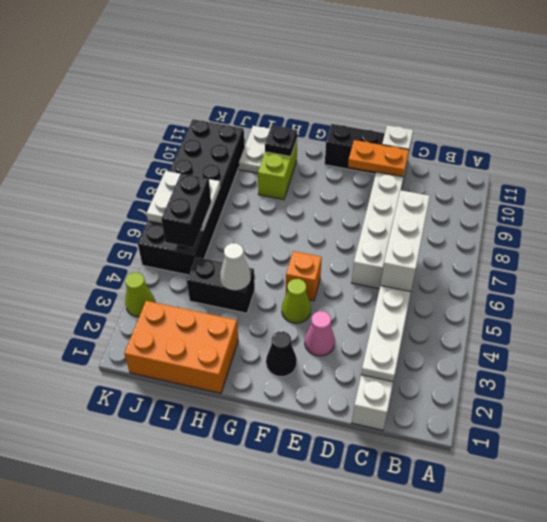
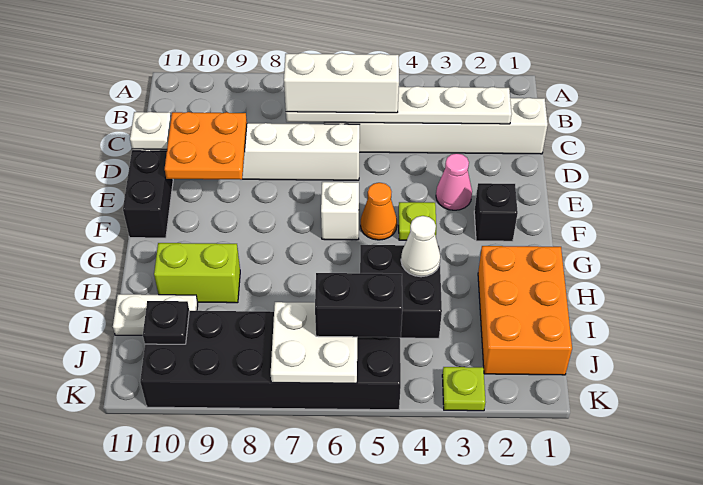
orange plate D10:E10 level 2 -> orange plate D9:E10 level 2
black cone F2 level 1 -> black brick F2 level 1
lime cone F4 level 1 -> lime plate F4 level 1
orange brick F5 level 1 -> orange cone F5 level 1
none -> white brick F6 level 1
black brick H4:I4 level 1 -> black brick H4:I5 level 1
black plate H10 level 2 -> black plate J10 level 2
lime cone K3 level 1 -> lime plate K3 level 1

